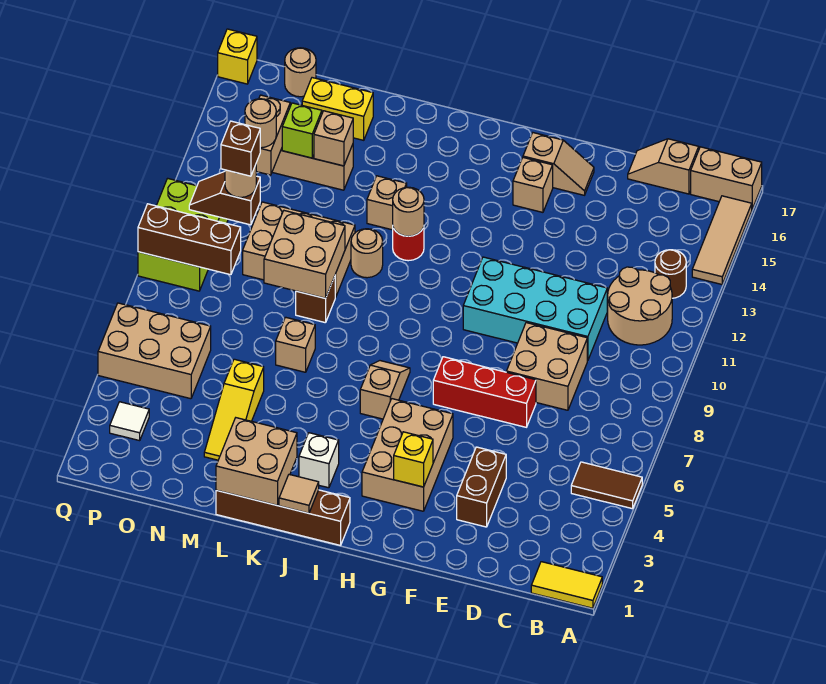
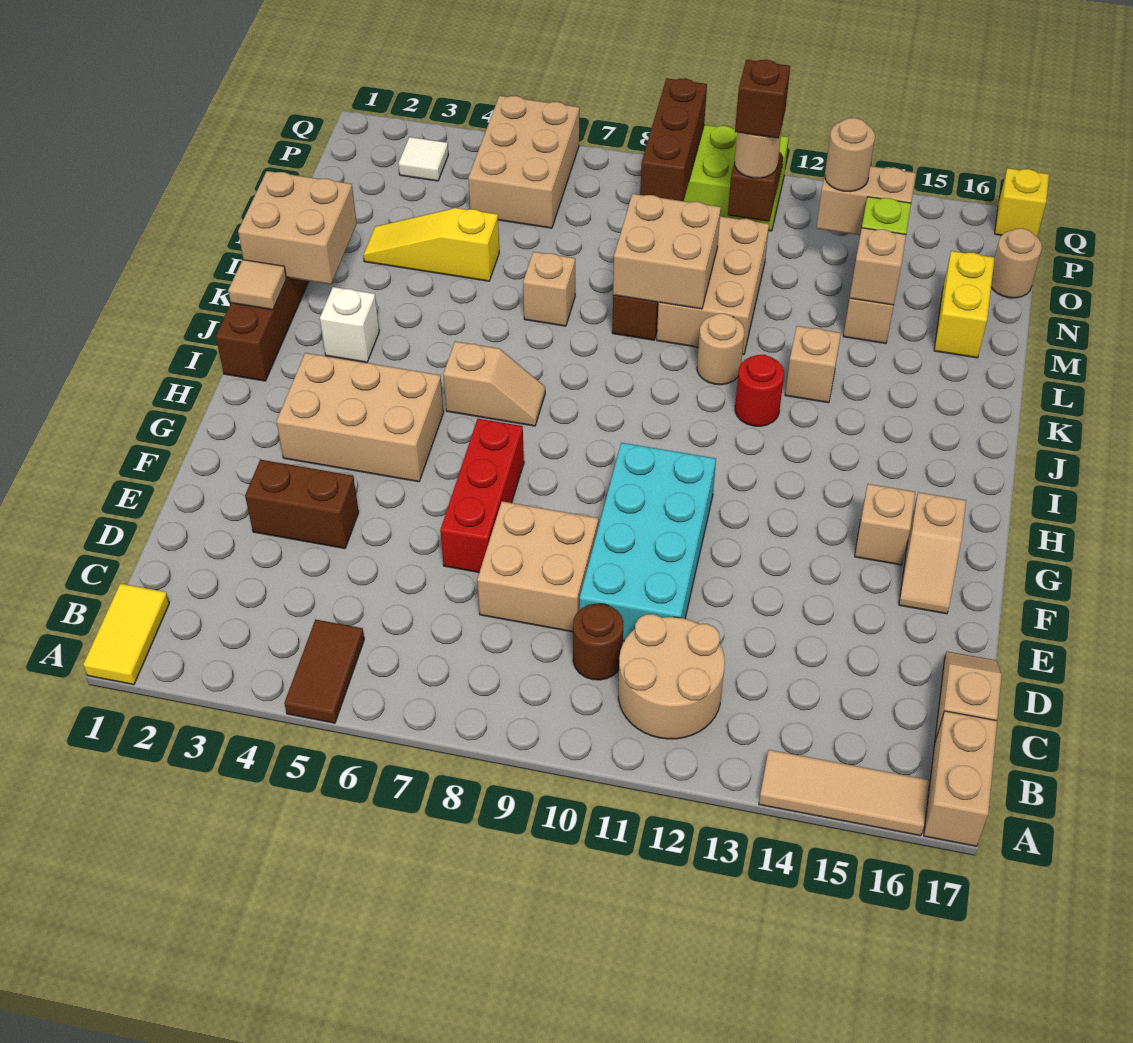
brown round brick B13 level 1 -> brown round brick C10 level 1
yellow brick G3 level 2 -> none
tan round brick J12 level 2 -> none

